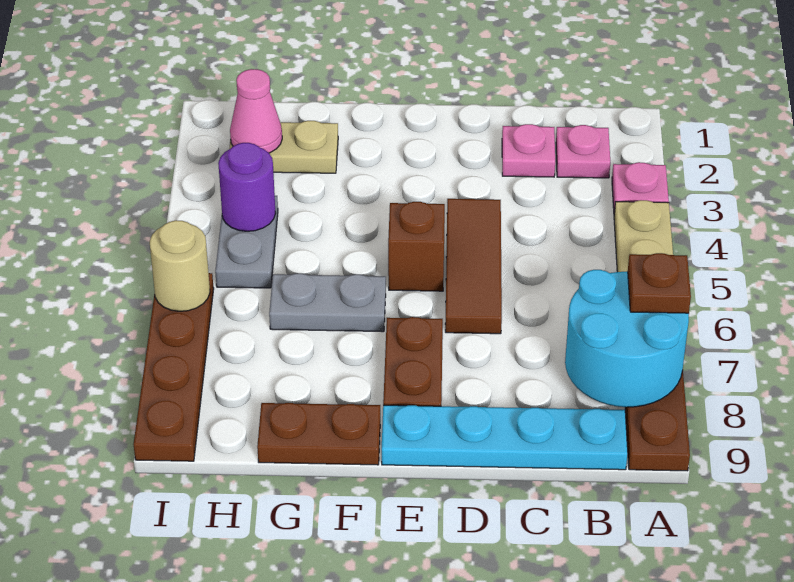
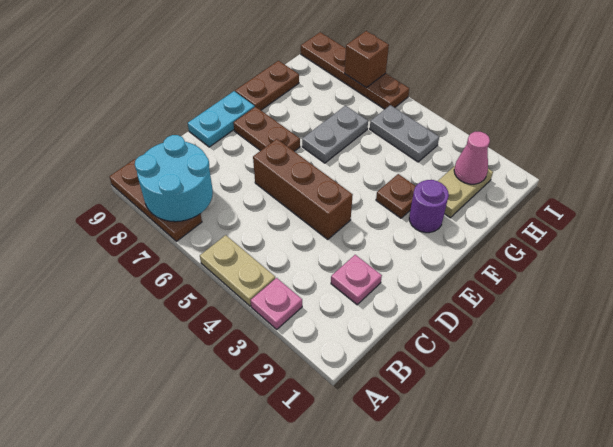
brown plate A7 level 3 -> brown plate F3 level 1
pink plate B2 level 1 -> none
cyan plate B9:E9 level 1 -> cyan plate D9:E9 level 1
brown tile D4:D6 level 1 -> brown brick D4:D6 level 1
brown brick E5 level 1 -> brown brick I7 level 2
purple round brick H4 level 2 -> purple round brick F2 level 1
tan round brick I6 level 2 -> none

